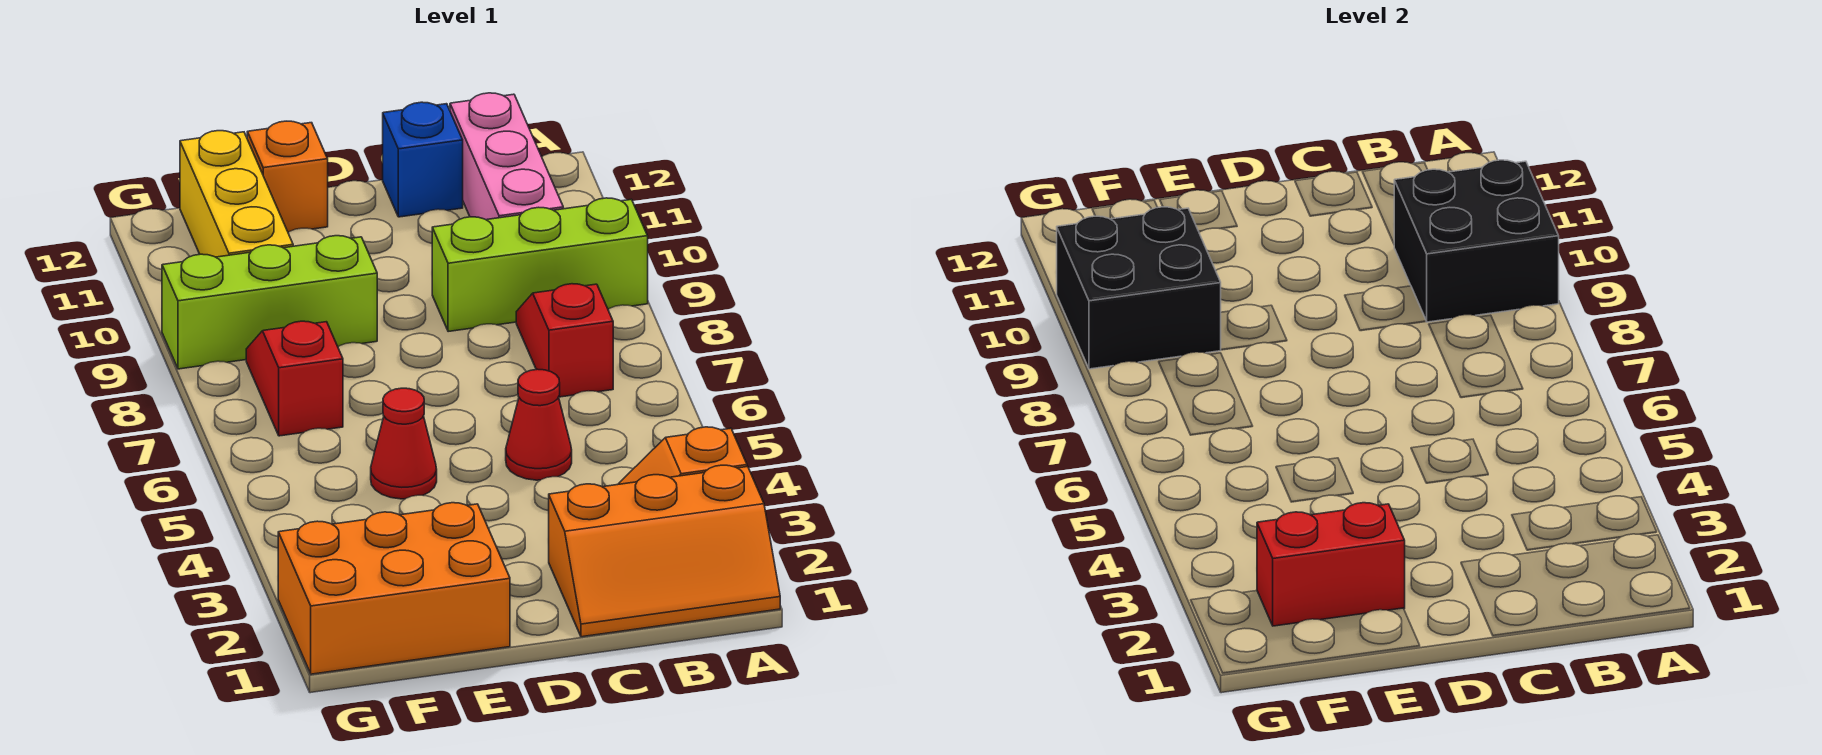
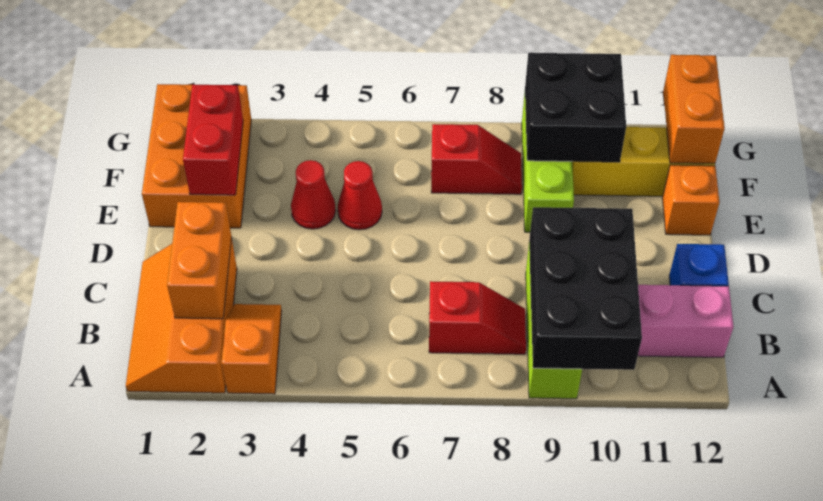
black brick A9:B10 level 2 -> black brick A9:C10 level 2
none -> orange brick B2:C2 level 2
red cone C5 level 1 -> red cone E4 level 1
none -> orange brick F12:G12 level 2

